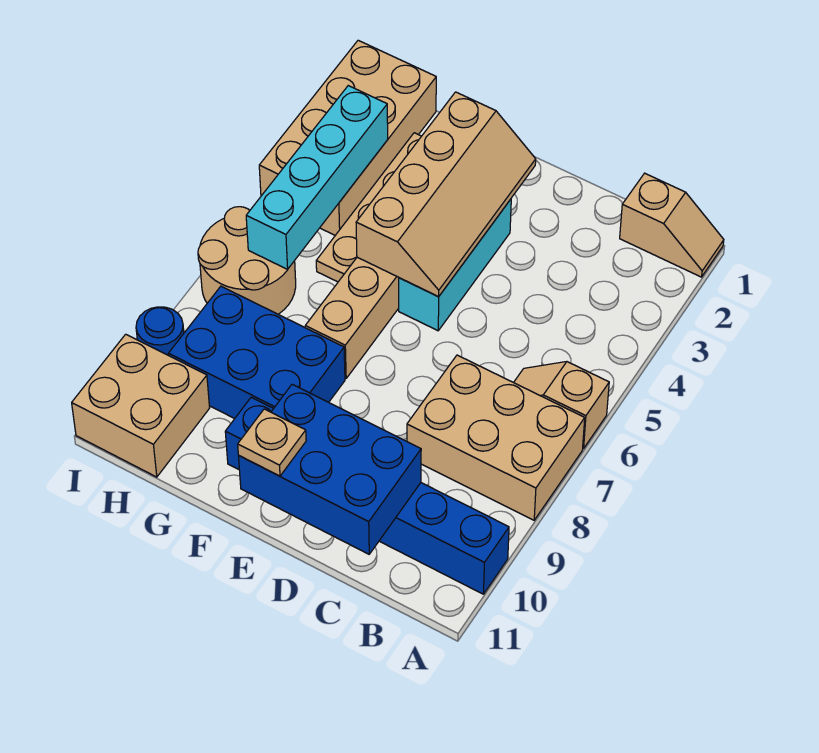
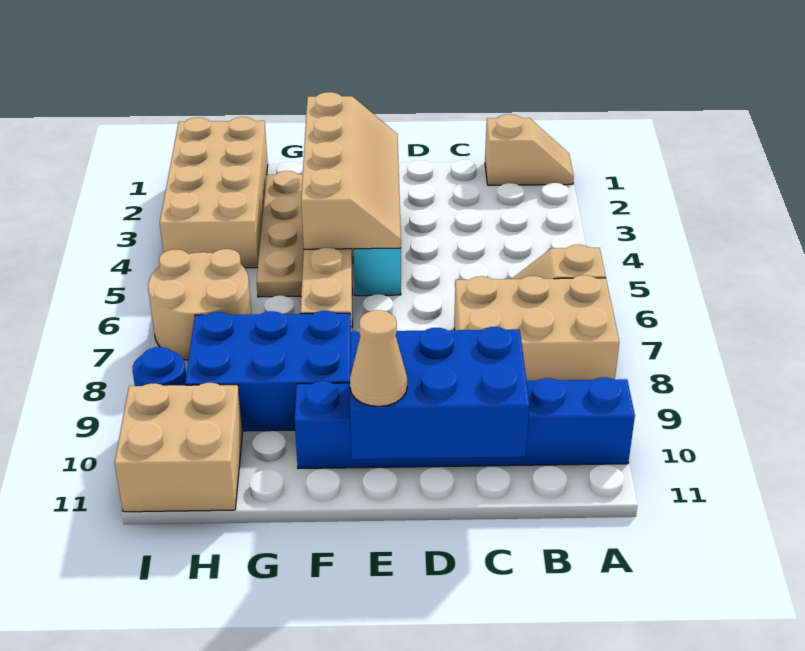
tan plate E11 level 3 -> tan cone E11 level 3
cyan brick H3:H6 level 2 -> none

